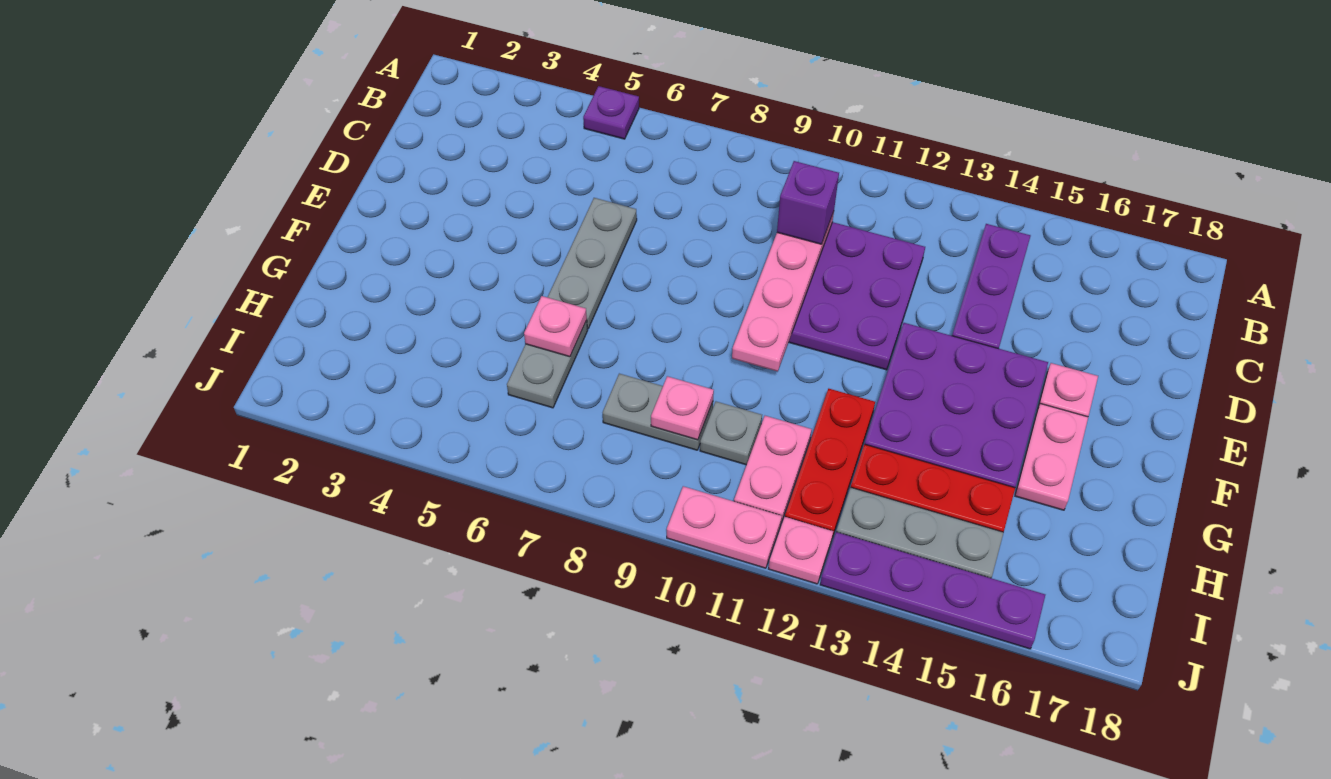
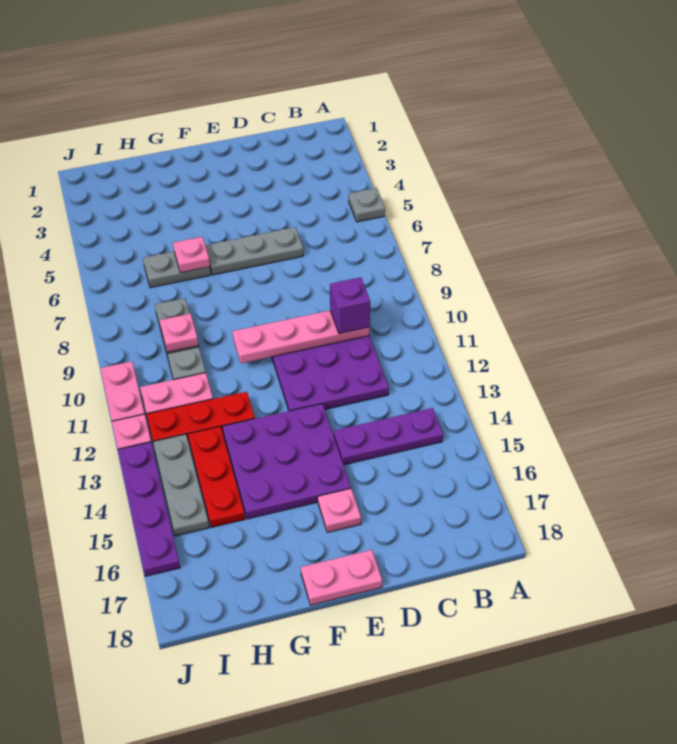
purple plate A5 level 1 -> grey plate A5 level 1
pink plate F16:G16 level 1 -> pink plate E18:F18 level 1

